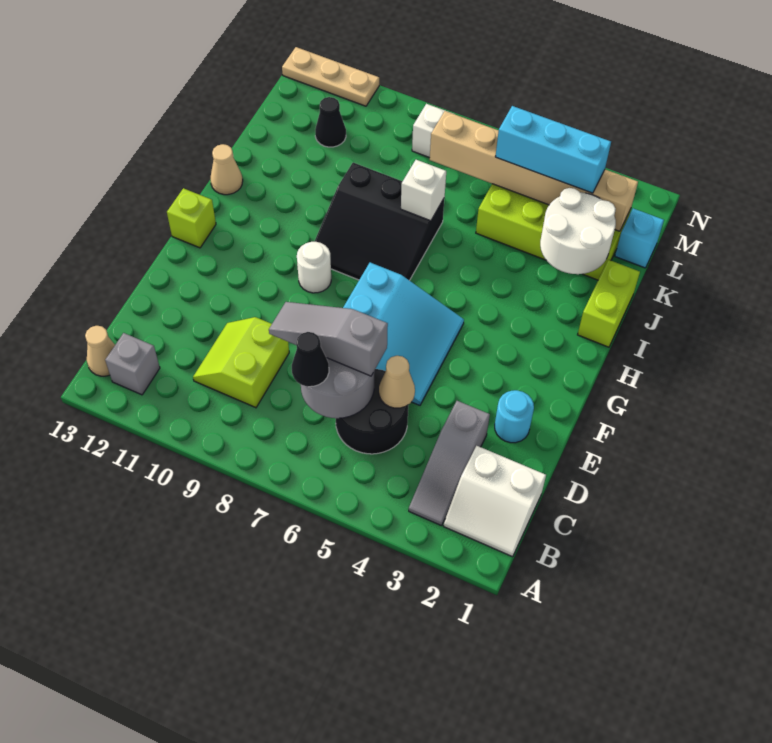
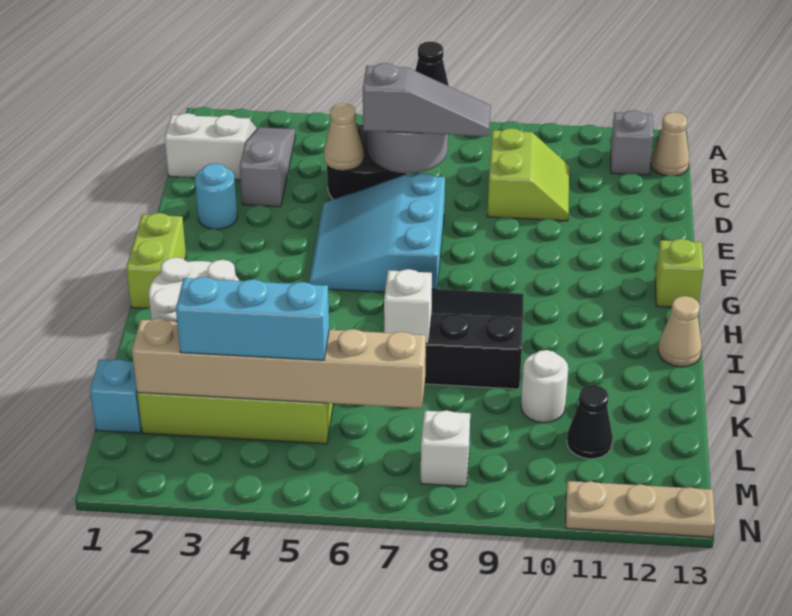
white round brick G9 level 1 -> white round brick K10 level 1
lime brick I1:J1 level 1 -> lime brick G1:H1 level 1

